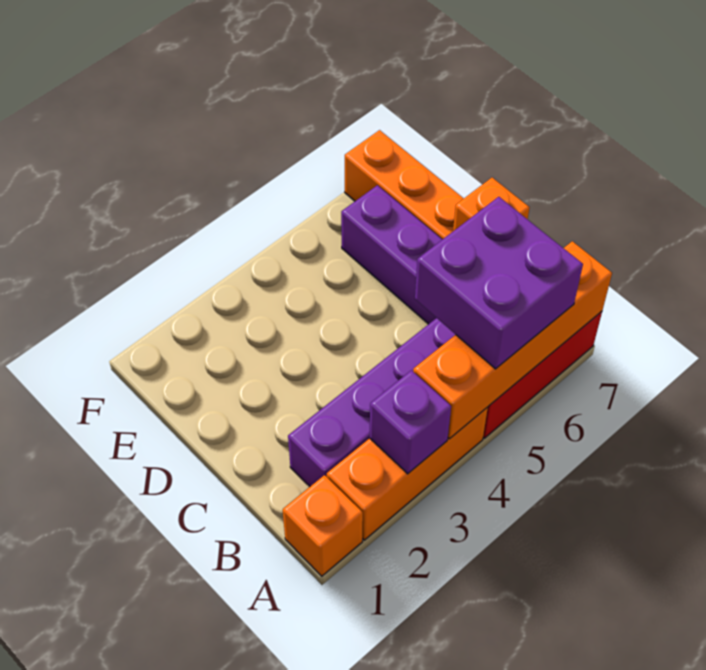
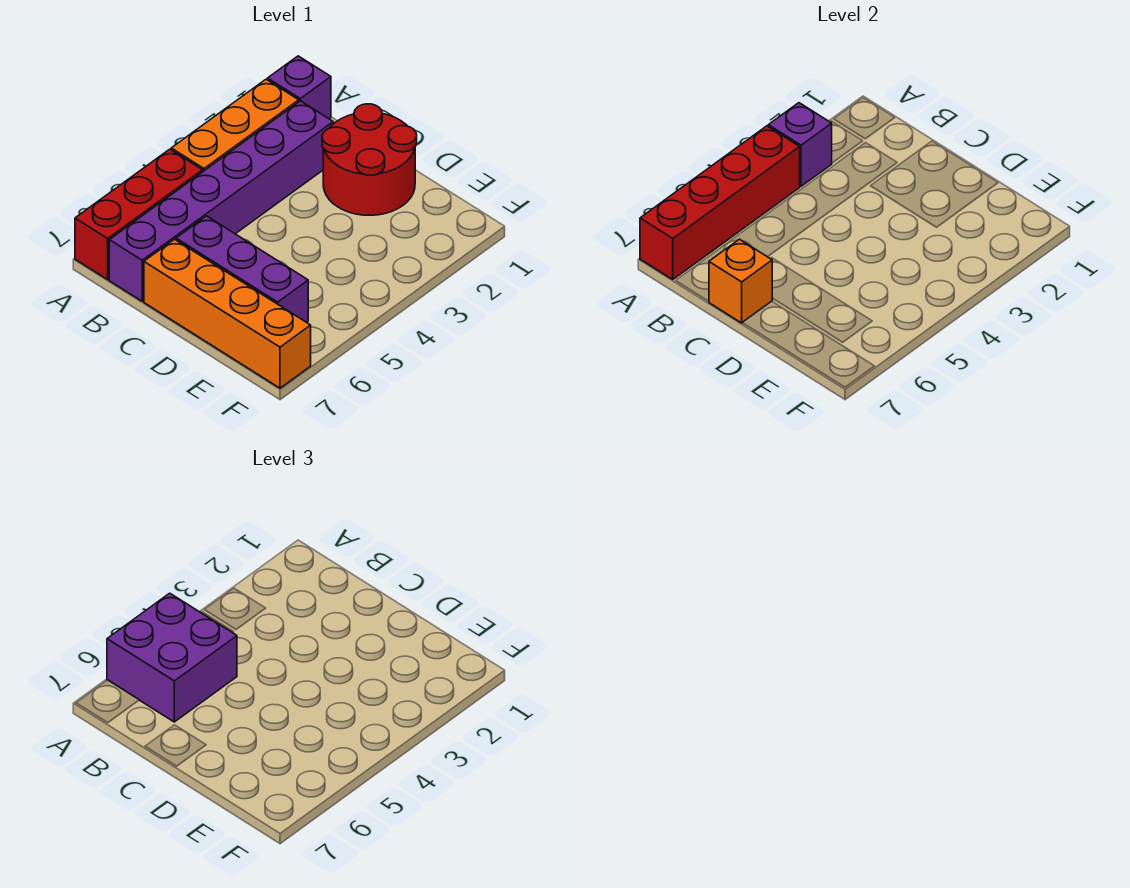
orange brick A1 level 1 -> purple brick A1 level 1
orange brick A4:A7 level 2 -> red brick A4:A7 level 2
none -> red round brick C1:D2 level 1

